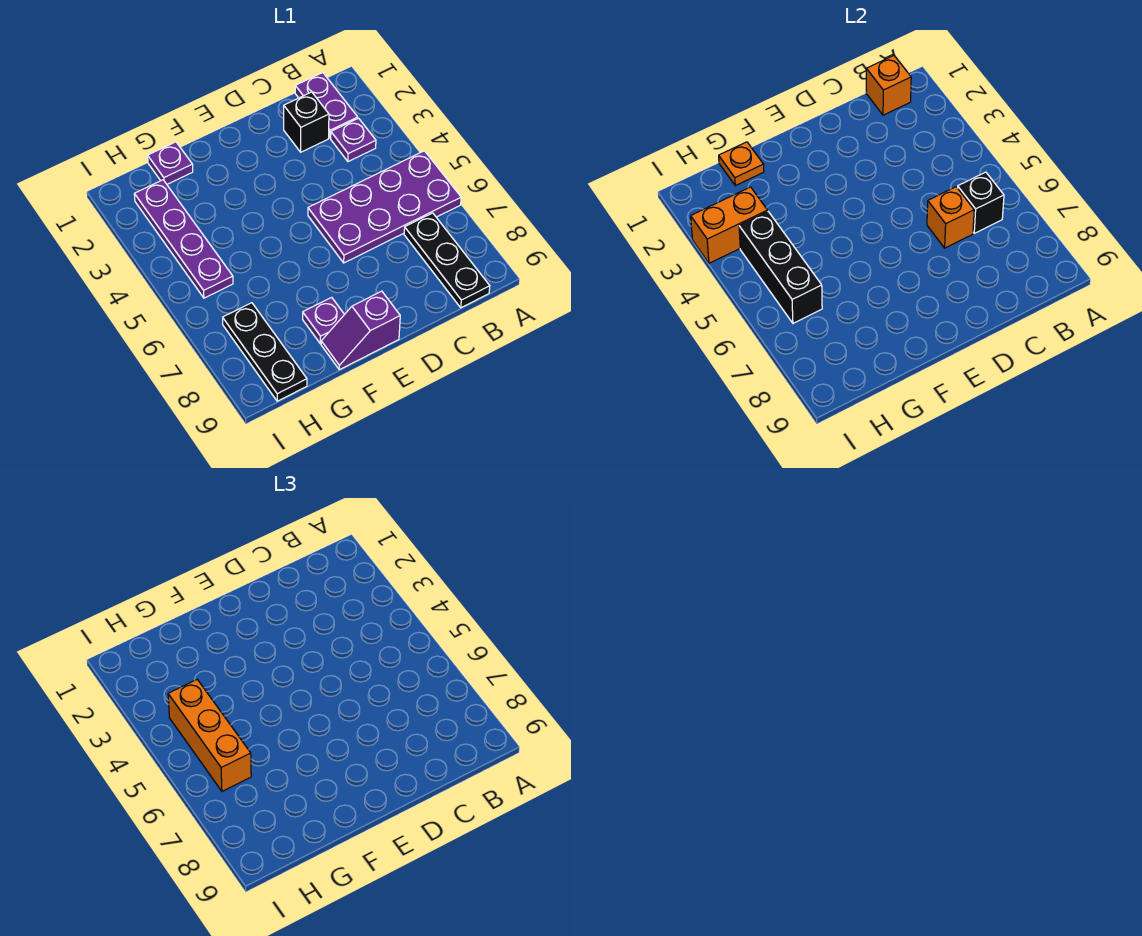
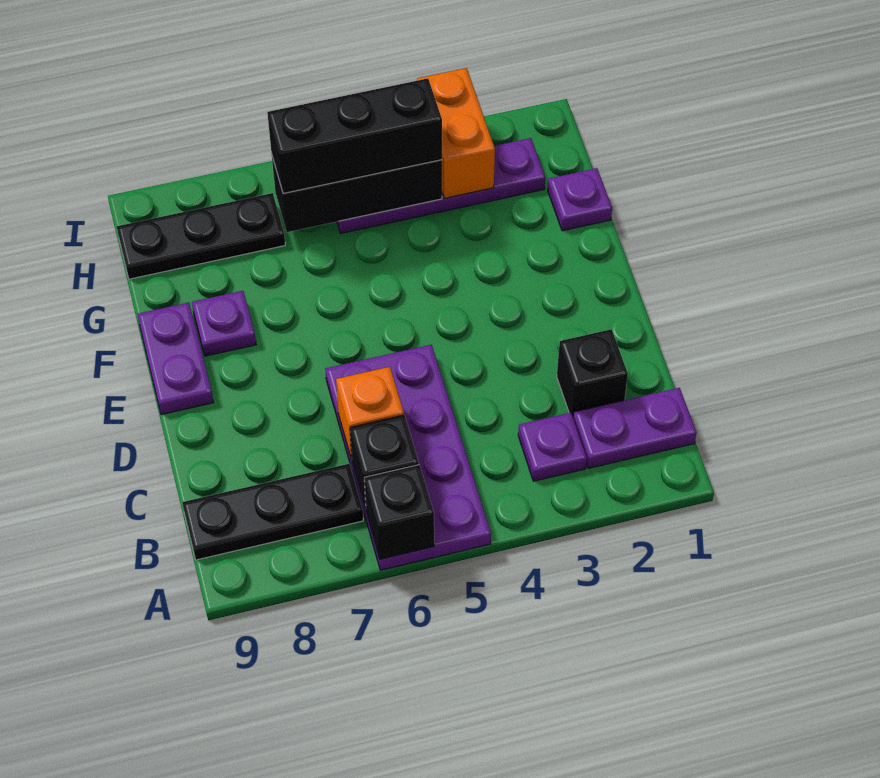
none -> black brick A6 level 2
orange brick B1 level 2 -> none
purple slope E9:F9 level 1 top E -> purple plate E9:F9 level 1
orange plate G1 level 2 -> none
orange brick H4:H6 level 3 -> black brick H4:H6 level 3

